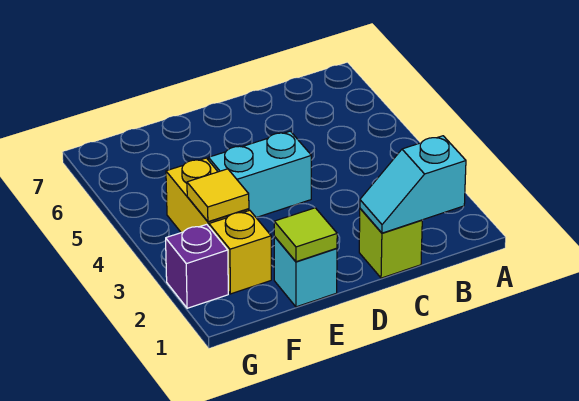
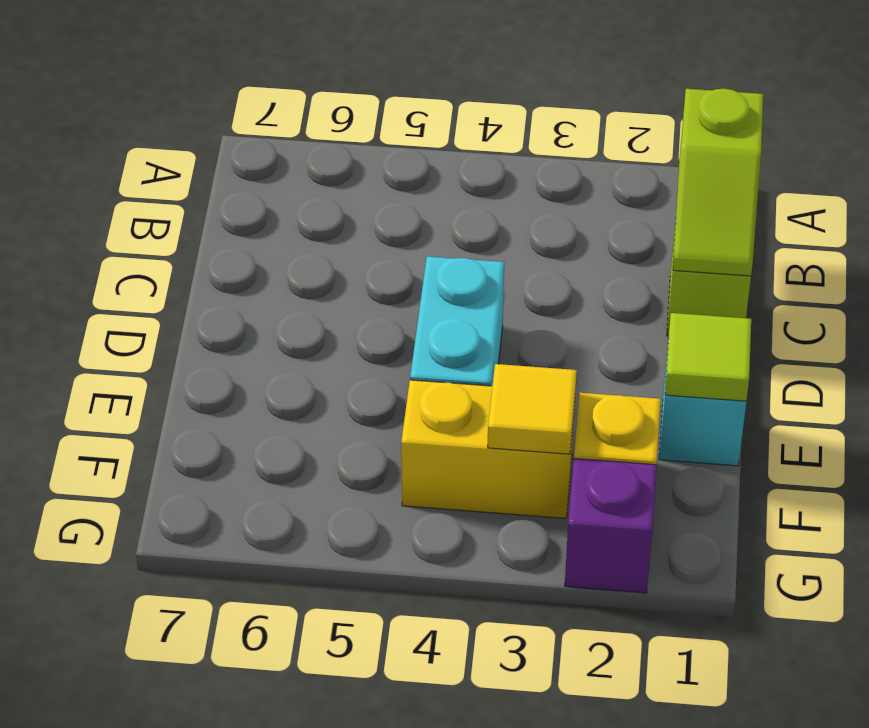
cyan slope B1:C1 level 2 top B -> lime slope B1:C1 level 2 top B

